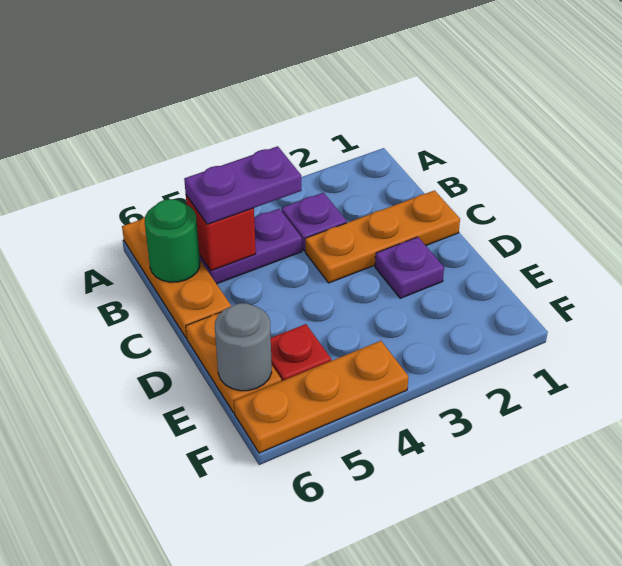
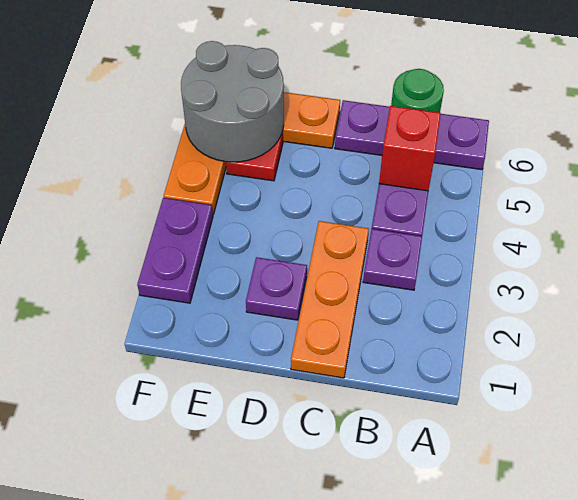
orange plate A6:C6 level 1 -> purple plate A6:C6 level 1
purple plate B4:B5 level 3 -> purple plate F2:F3 level 1
grey round brick E6 level 2 -> grey round brick E5:F6 level 2

